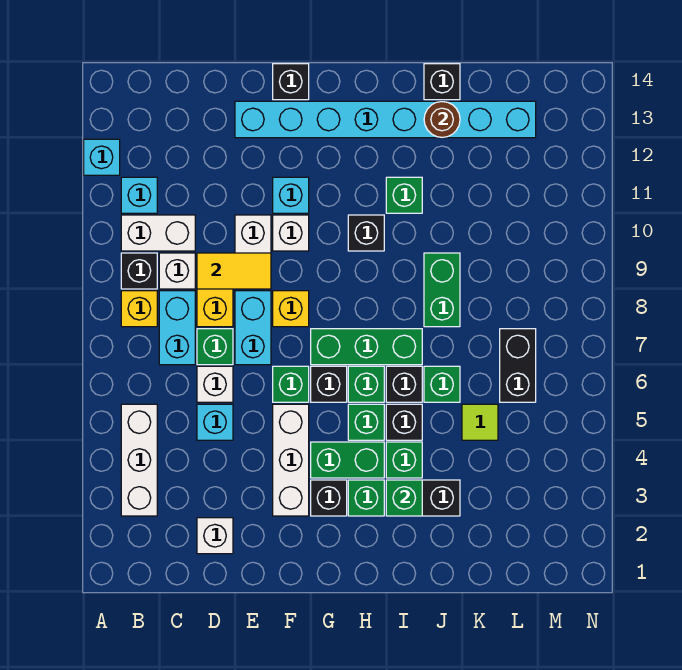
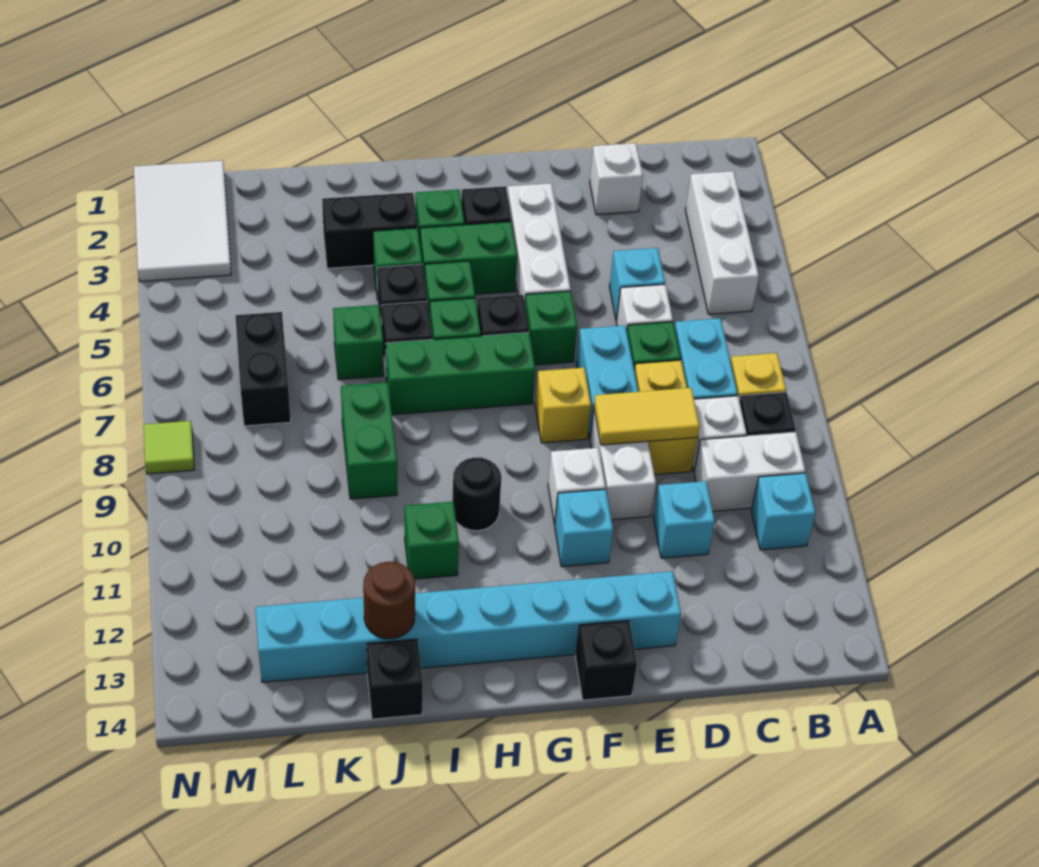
cyan brick A12 level 1 -> cyan brick D11 level 1
black brick H10 level 1 -> black round brick H10 level 1
green brick I3 level 2 -> none
lime tile K5 level 1 -> lime tile N8 level 1
none -> white tile M1:N3 level 1

